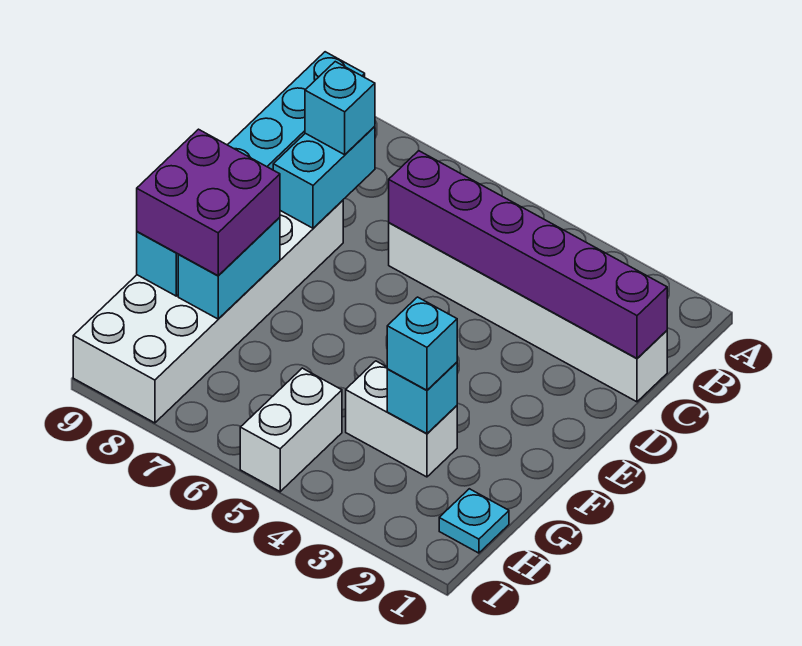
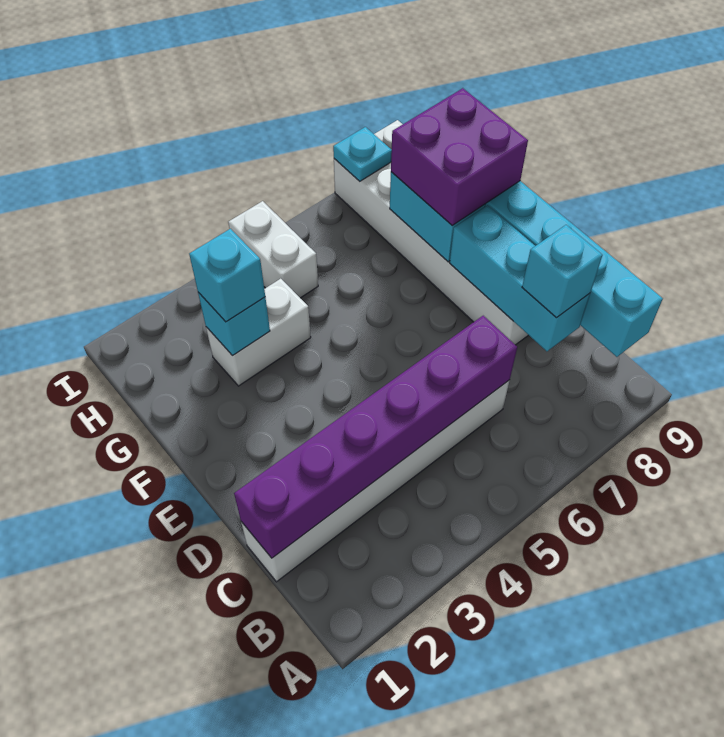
cyan brick C8:D8 level 2 -> cyan brick C8:E8 level 2
cyan plate H1 level 1 -> cyan plate I8 level 2

